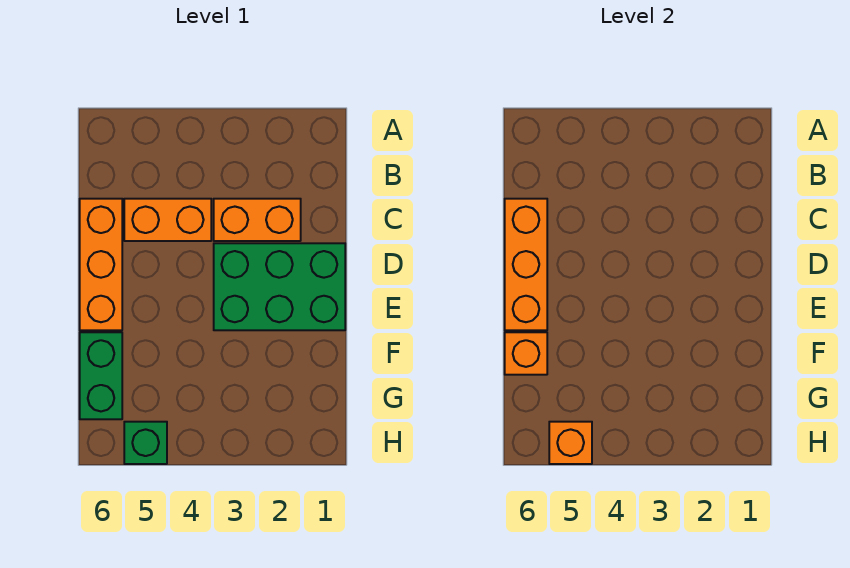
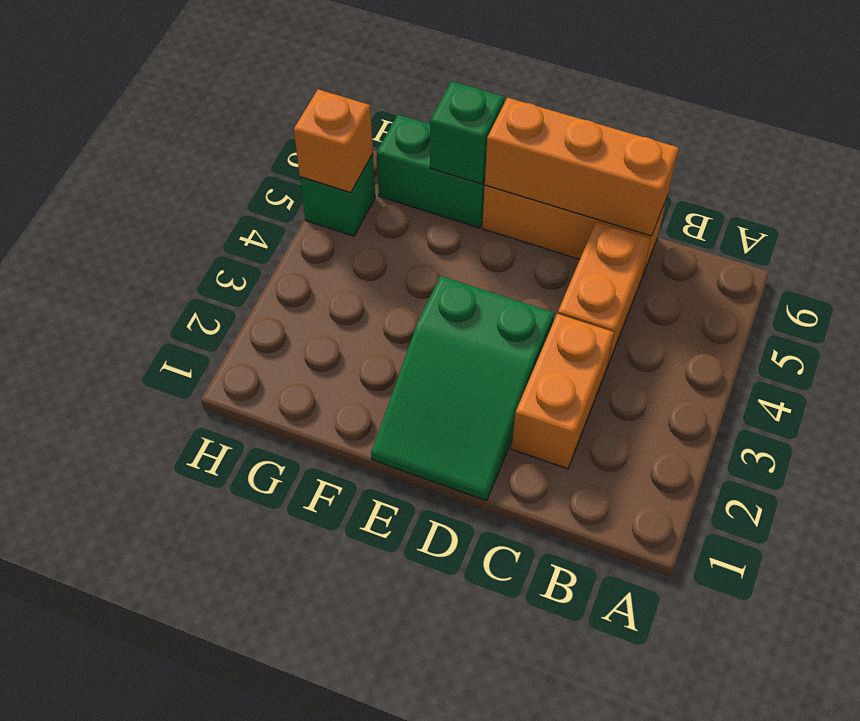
green brick D1:E3 level 1 -> green slope D1:E3 level 1 top 3
orange brick F6 level 2 -> green brick F6 level 2

